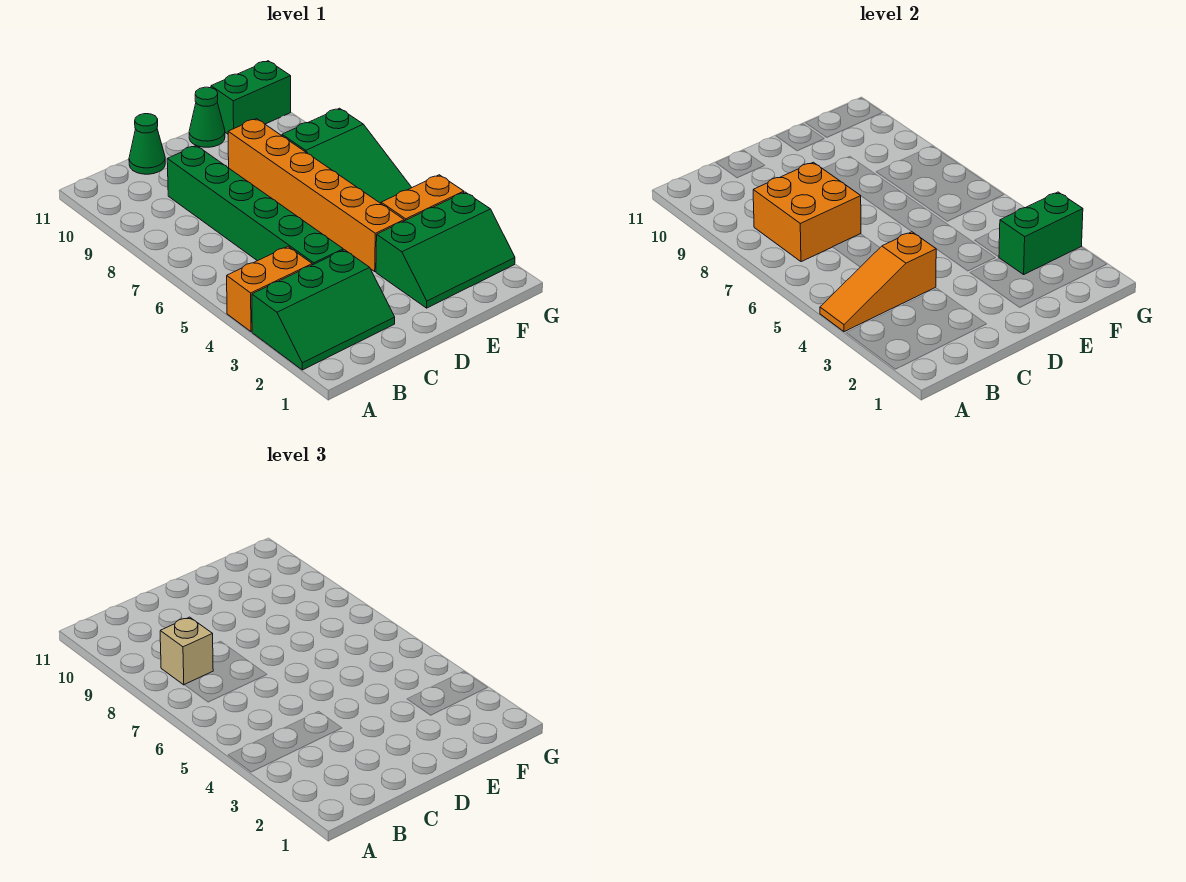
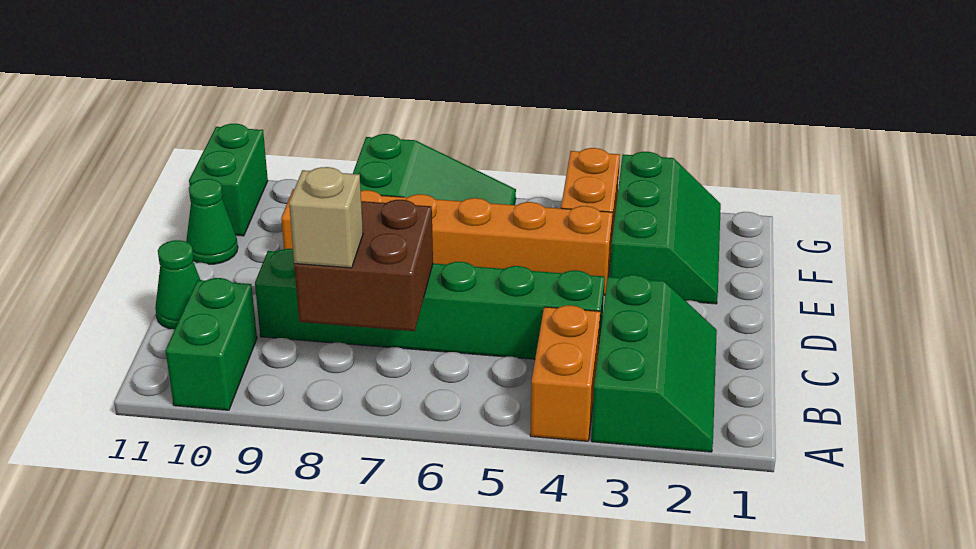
orange slope A4:C4 level 2 top C -> none
orange brick B7:C8 level 2 -> brown brick B7:C8 level 2
green brick F3:G3 level 2 -> green brick A10:B10 level 1

